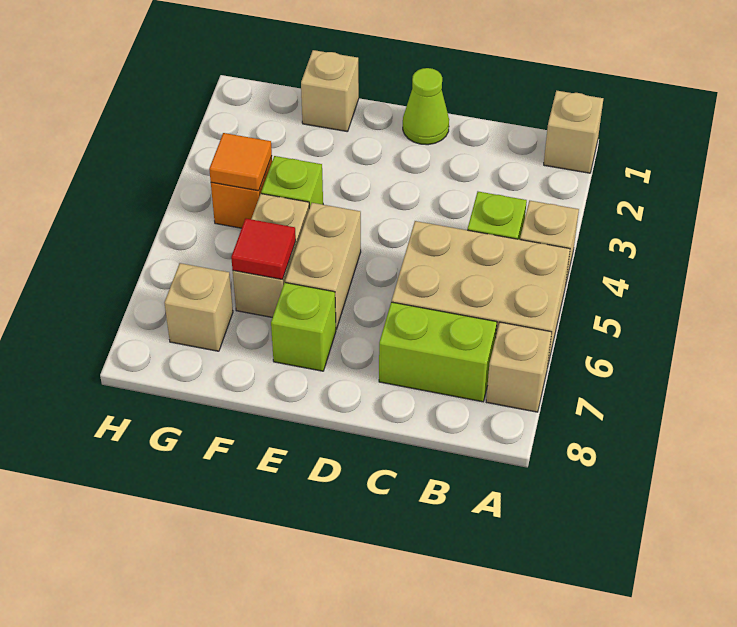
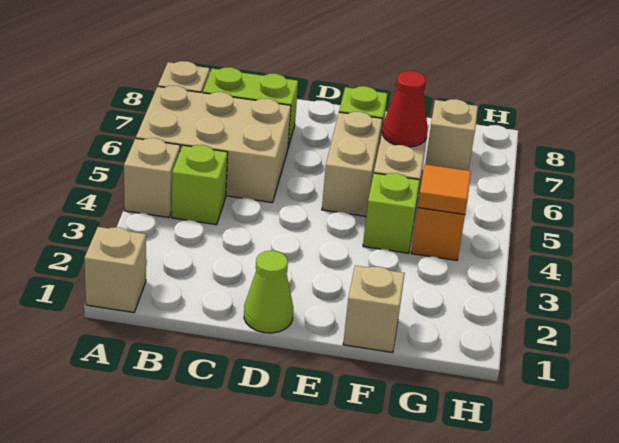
red tile F6 level 2 -> red cone F6 level 2

